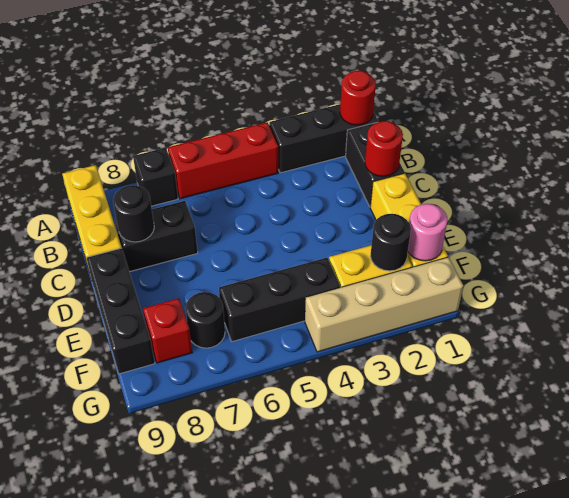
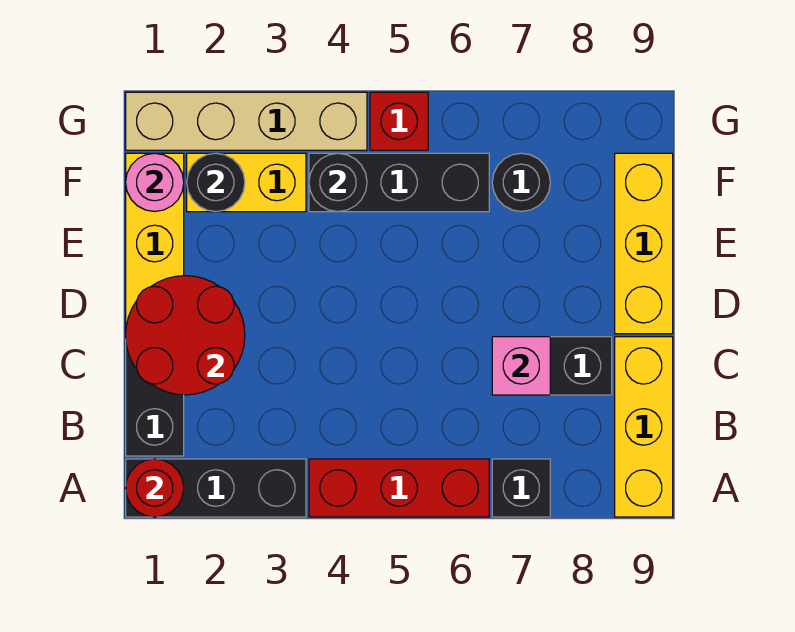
red round brick C1 level 2 -> red round brick C1:D2 level 2
none -> pink brick C7 level 2
black round brick C8 level 2 -> black round brick F4 level 2
black brick D9:F9 level 1 -> yellow brick D9:F9 level 1
red brick F8 level 1 -> red brick G5 level 1

